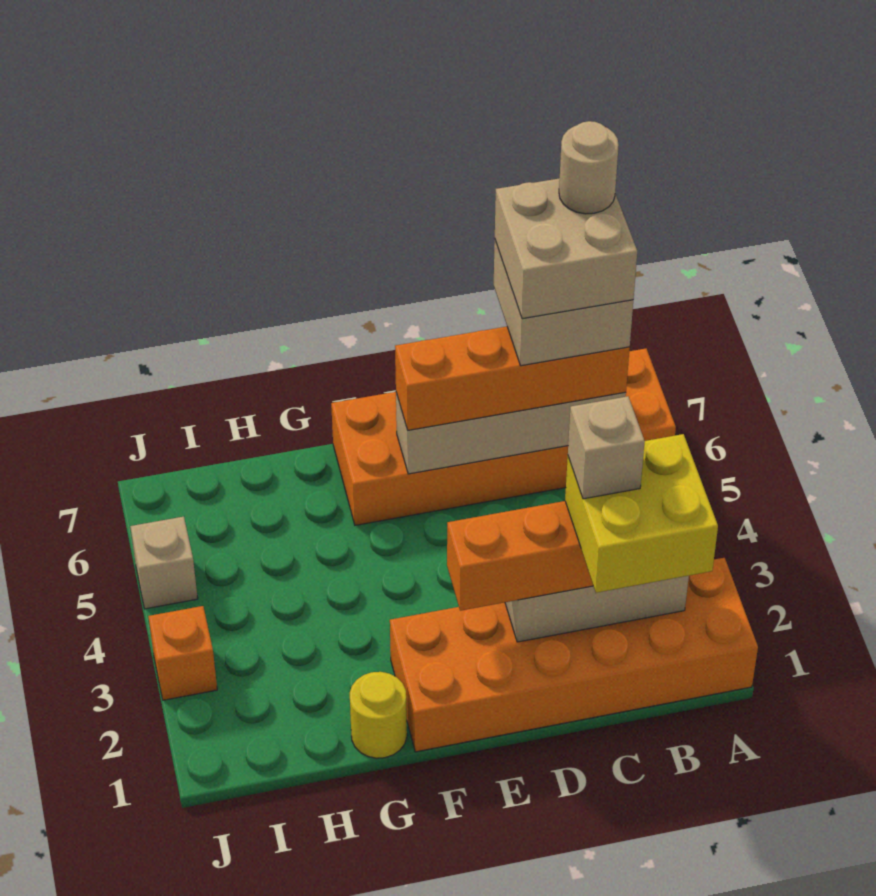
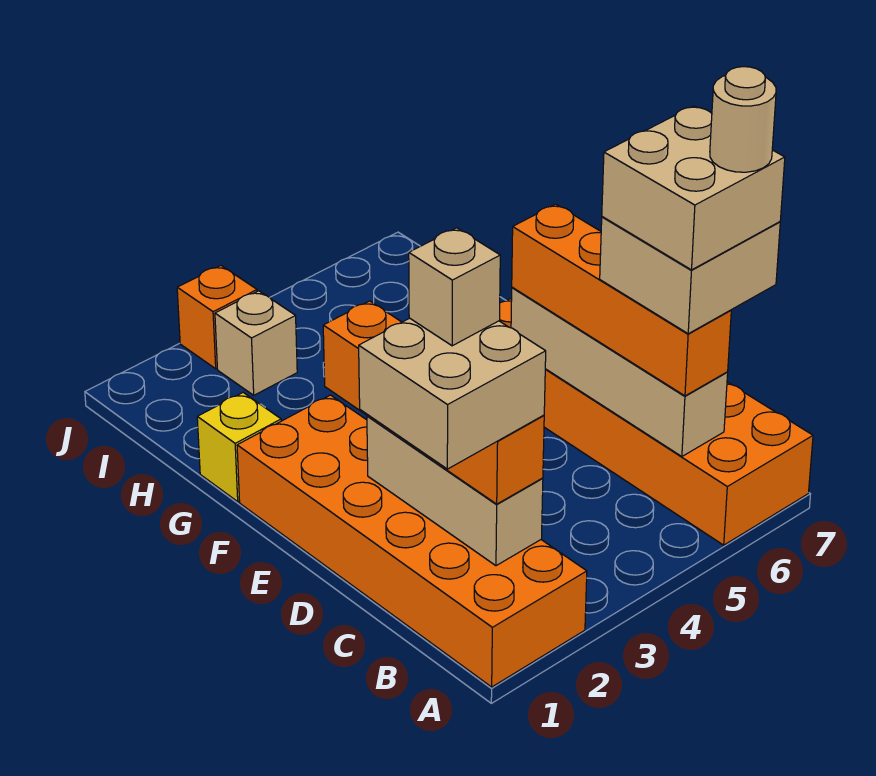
yellow brick B1:C2 level 4 -> tan brick B1:C2 level 4
yellow round brick G1 level 1 -> yellow brick G1 level 1
tan brick J5 level 1 -> tan brick I3 level 1

